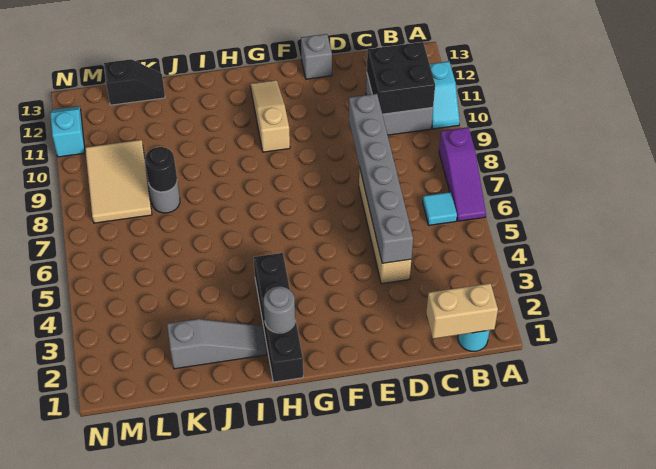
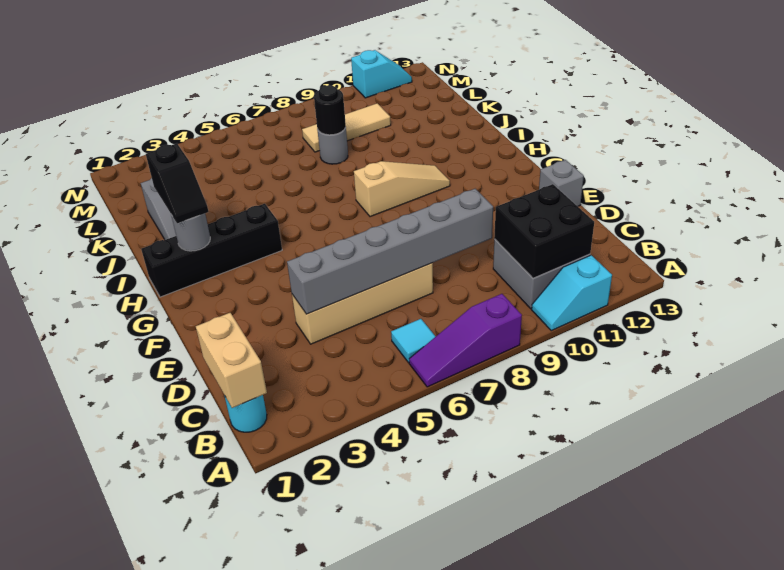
tan slope G10:G12 level 1 top 10 -> tan slope H8:H10 level 1 top 8
black slope K13:L13 level 1 top L -> black slope H2:I2 level 3 top I
tan tile L8:M10 level 1 -> tan tile L8:L10 level 1

